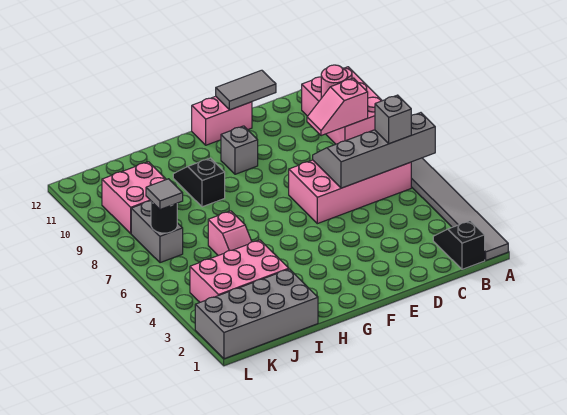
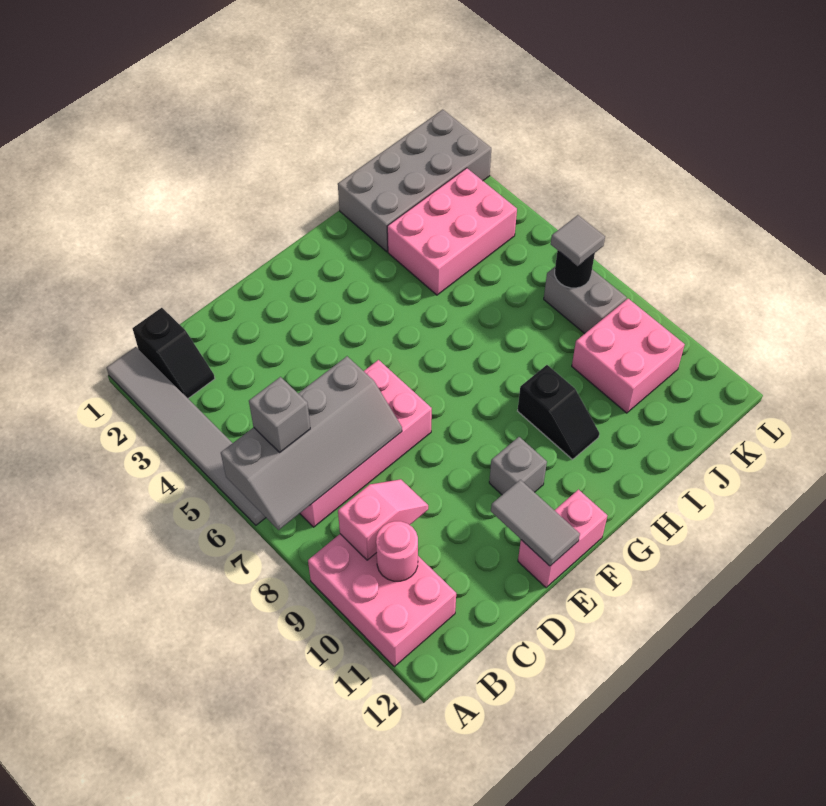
grey tile D12:E12 level 2 -> grey tile E11:E12 level 2
pink slope I5:I6 level 1 top 6 -> none

